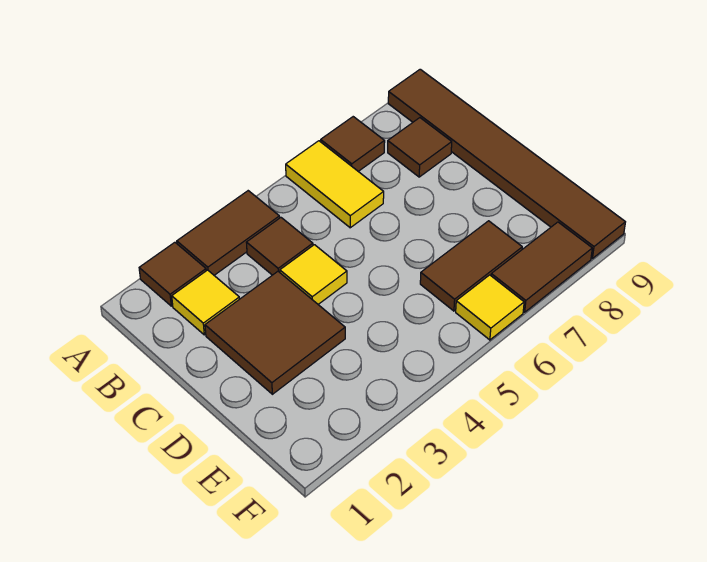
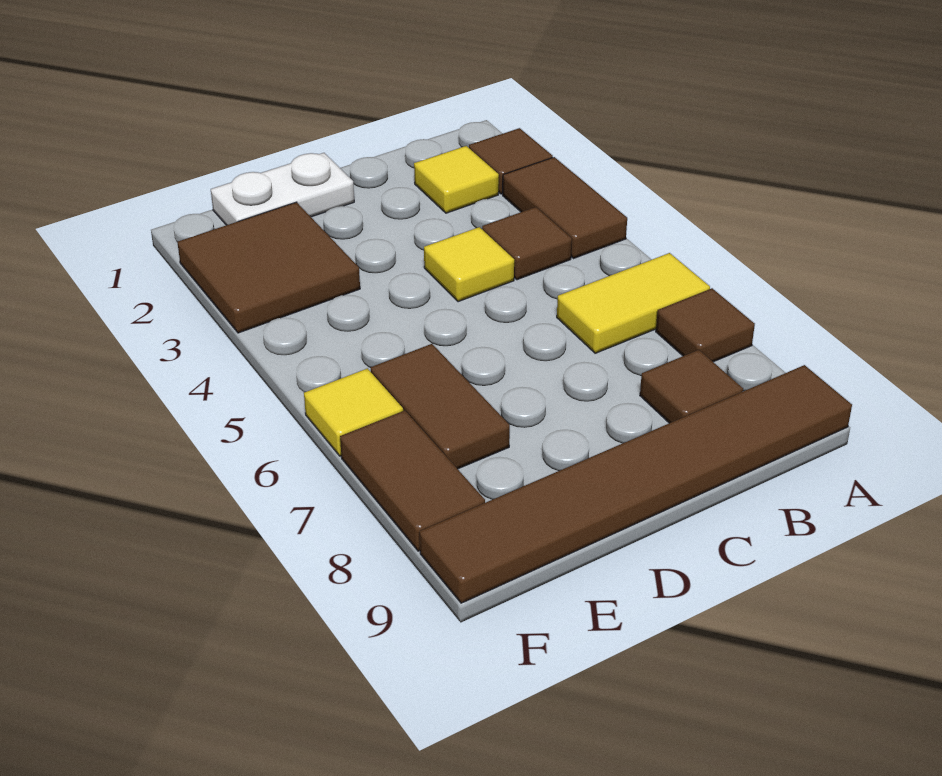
brown tile C2:D3 level 1 -> brown tile E2:F3 level 1
none -> white plate D1:E1 level 1

